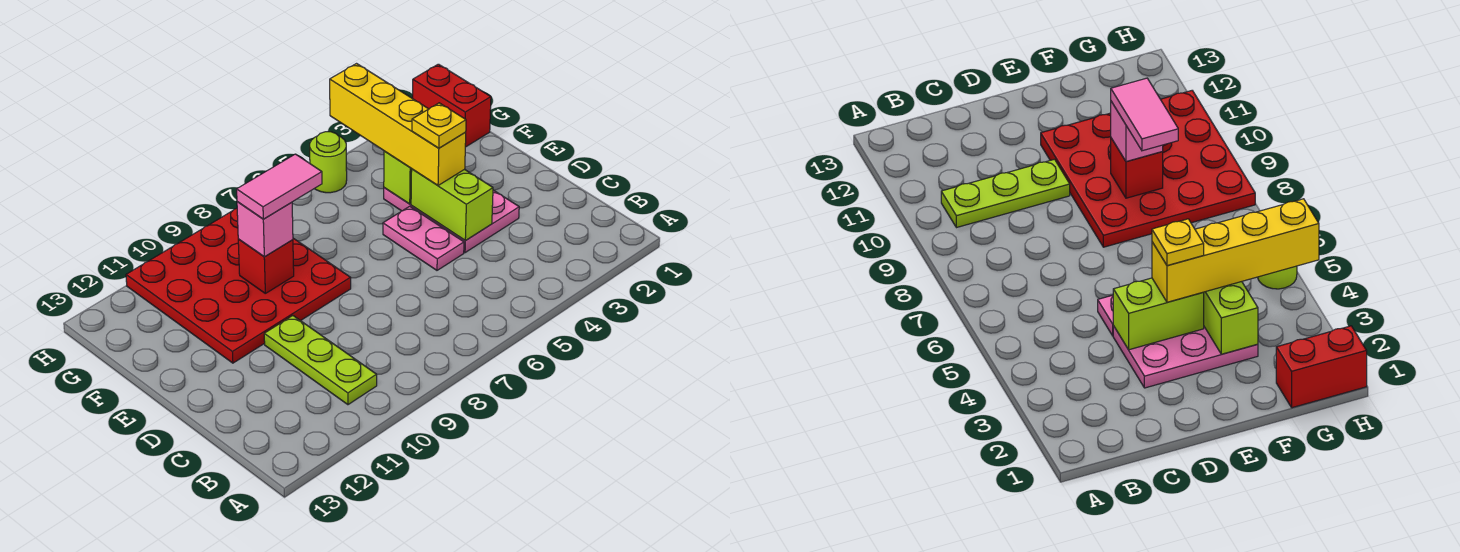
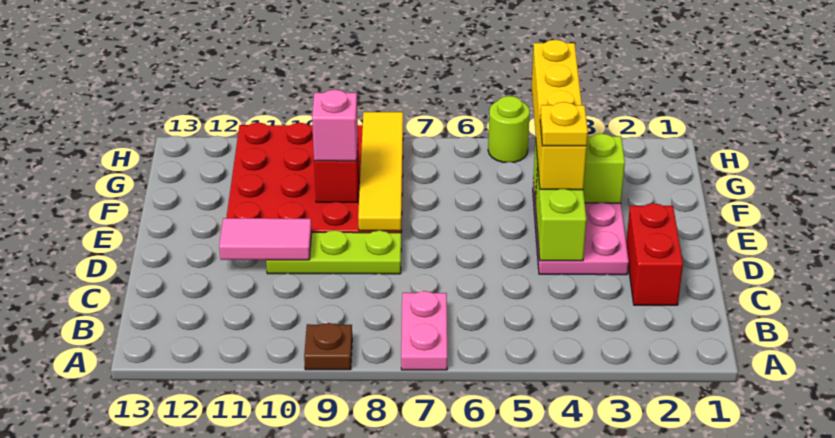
none -> brown plate A9 level 1
lime plate B10:D10 level 1 -> lime plate D8:D10 level 1
pink plate D5:E5 level 1 -> pink plate A7:B7 level 1
none -> yellow tile E8:H8 level 2
pink tile F8:F9 level 4 -> pink tile D10:D11 level 2
red brick G1:H1 level 1 -> red brick C2:D2 level 1

